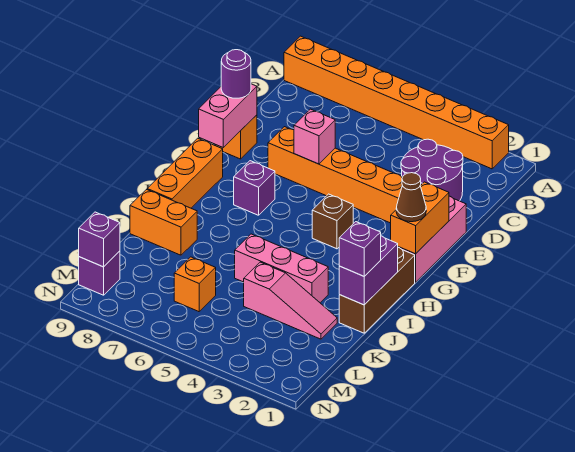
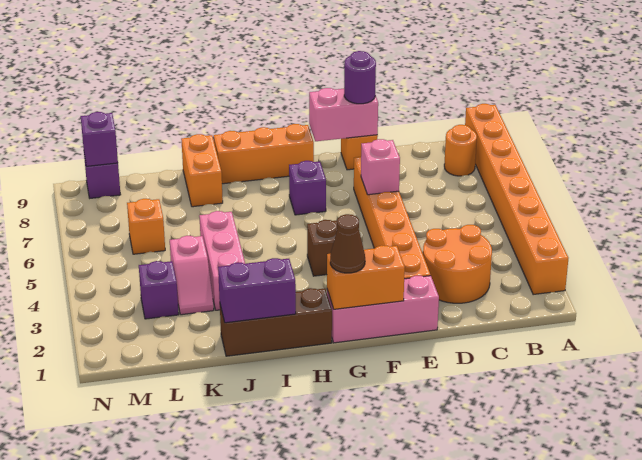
none -> orange round brick B8 level 1
purple round brick C2:D3 level 1 -> orange round brick C2:D3 level 1
purple brick J1 level 3 -> purple brick L3 level 1
pink slope K2:K4 level 1 top 4 -> pink slope K3:K4 level 1 top 4

